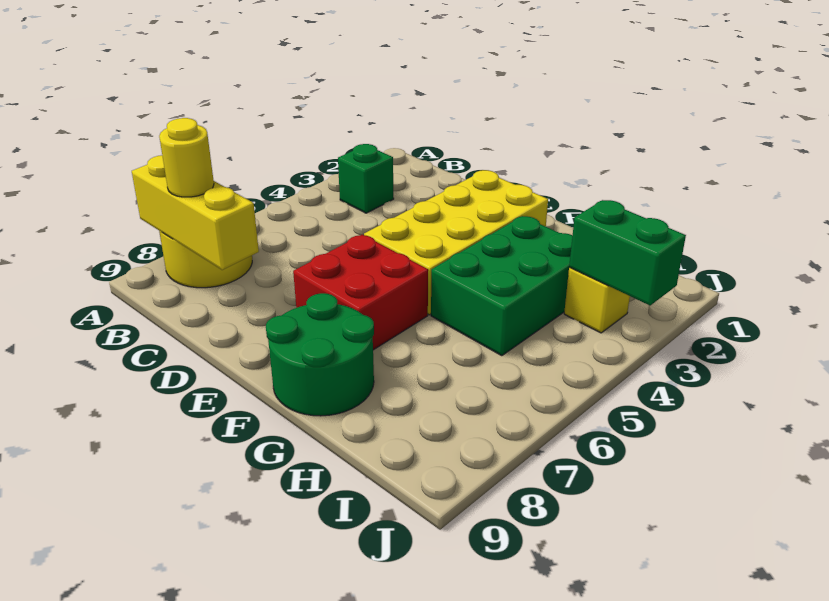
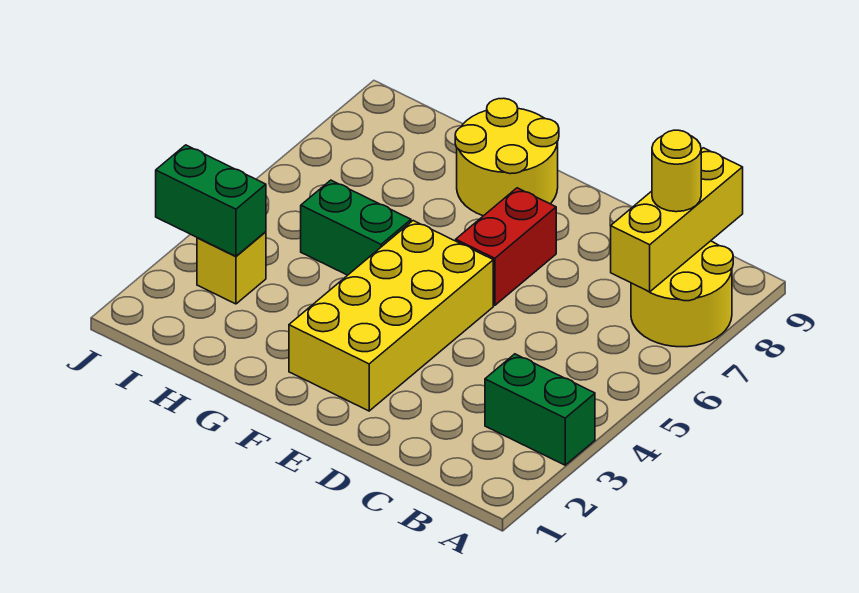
yellow brick A8:C8 level 2 -> yellow brick B7:B9 level 2
green brick B3 level 1 -> green brick A3:B3 level 1
red brick E6:F7 level 1 -> red brick E6:E7 level 1
green round brick F8:G9 level 1 -> yellow round brick F8:G9 level 1
green brick G3:H5 level 1 -> green brick G5:H5 level 1

